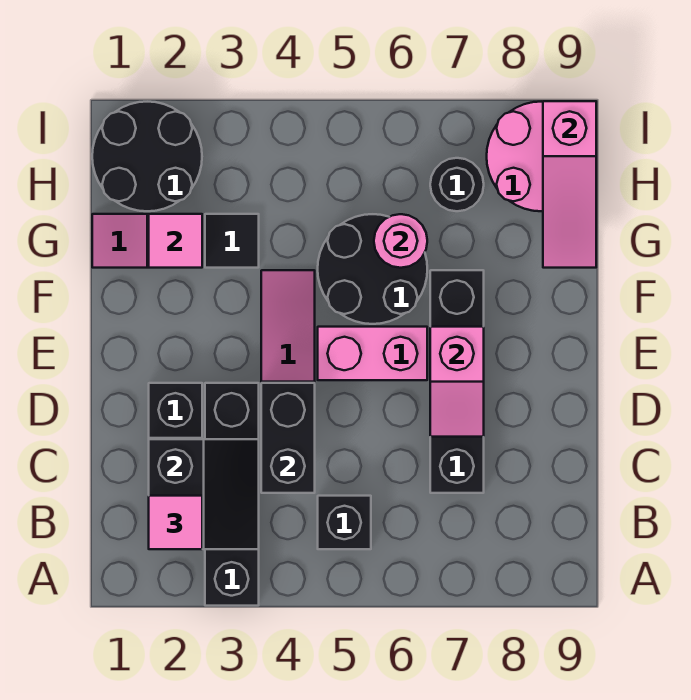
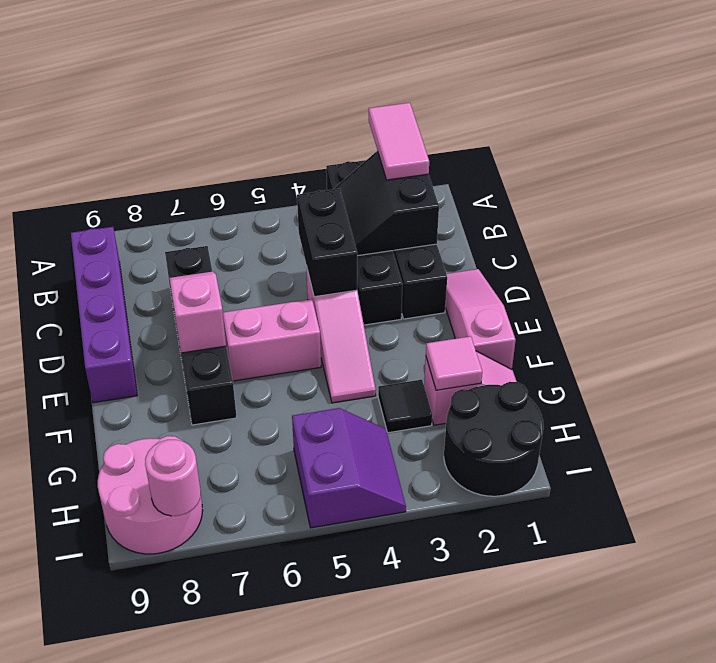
pink tile B2 level 3 -> pink tile A2:B2 level 3
black brick B5 level 1 -> none
none -> purple brick B9:E9 level 1
black round brick F5:G6 level 1 -> none
pink round brick G6 level 2 -> pink round brick I8 level 2
pink slope G9:I9 level 2 top I -> pink slope D1:F1 level 1 top F
none -> purple slope H4:I5 level 1 top 5
black round brick H7 level 1 -> none

